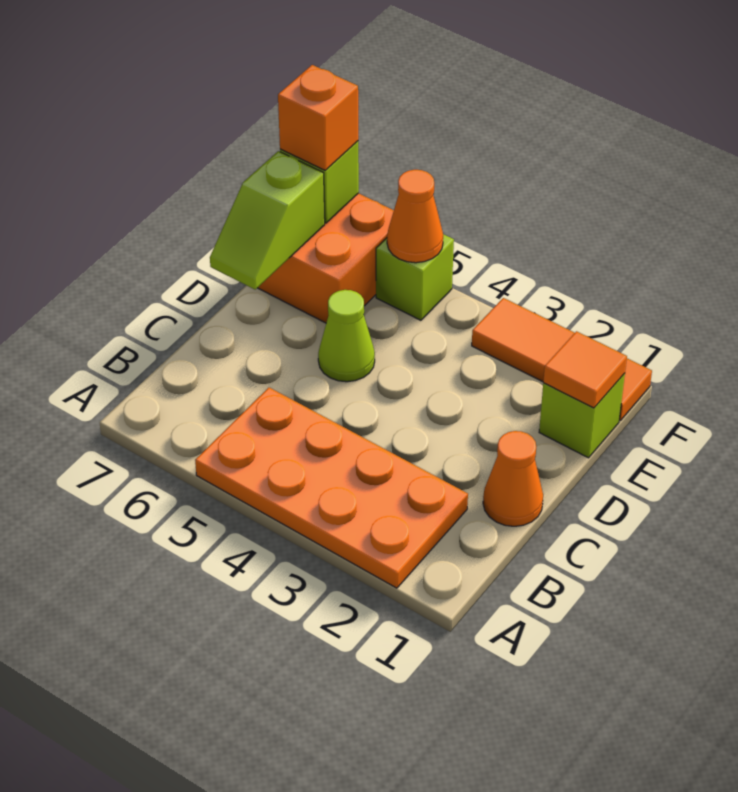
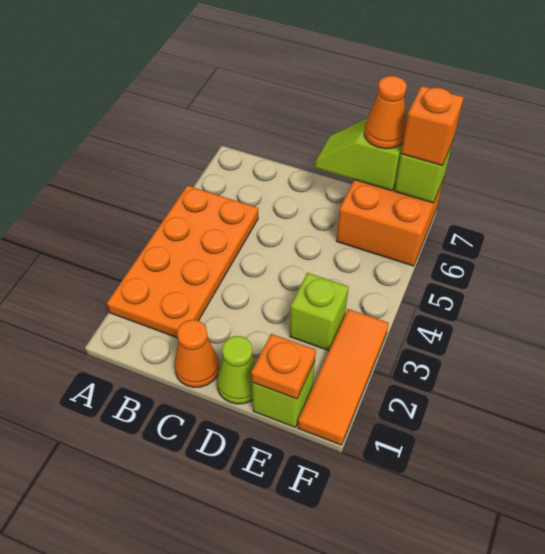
lime cone D5 level 1 -> lime cone D1 level 1
orange tile E1 level 2 -> orange plate E1 level 2
lime brick F5 level 1 -> lime brick E3 level 1
orange cone F5 level 2 -> orange cone E7 level 3

